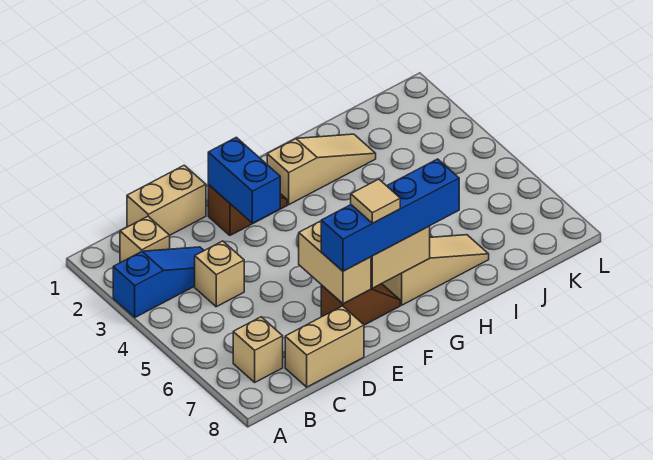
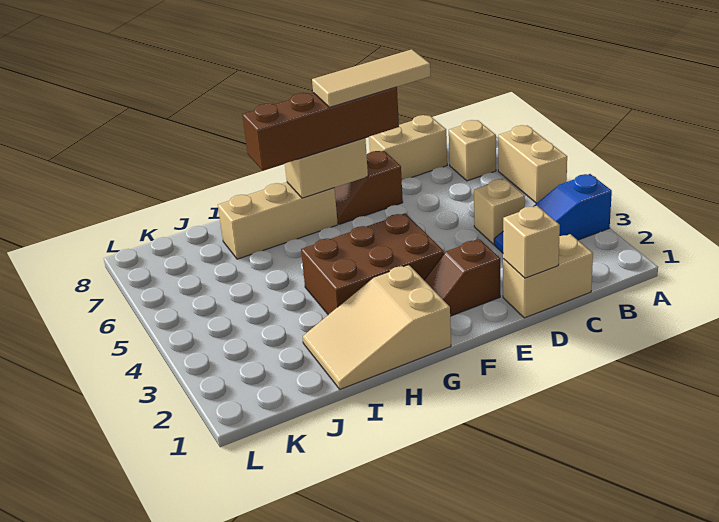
tan brick B2 level 1 -> tan brick D1 level 2
blue brick E2:E3 level 2 -> none
tan brick E6:E7 level 2 -> tan brick A5:A6 level 1
blue brick E7:H7 level 3 -> brown brick E7:H7 level 3
none -> brown brick F3:H4 level 1
tan tile F7 level 4 -> tan tile D7:F7 level 4
tan slope G2:I2 level 1 top G -> tan slope G1:I2 level 1 top G
tan slope G7:I7 level 1 top G -> tan brick G7:I7 level 1

